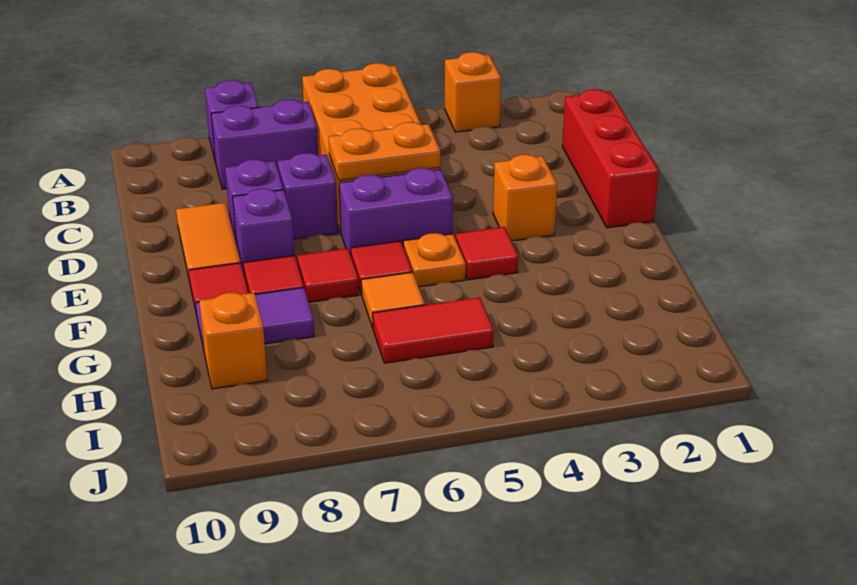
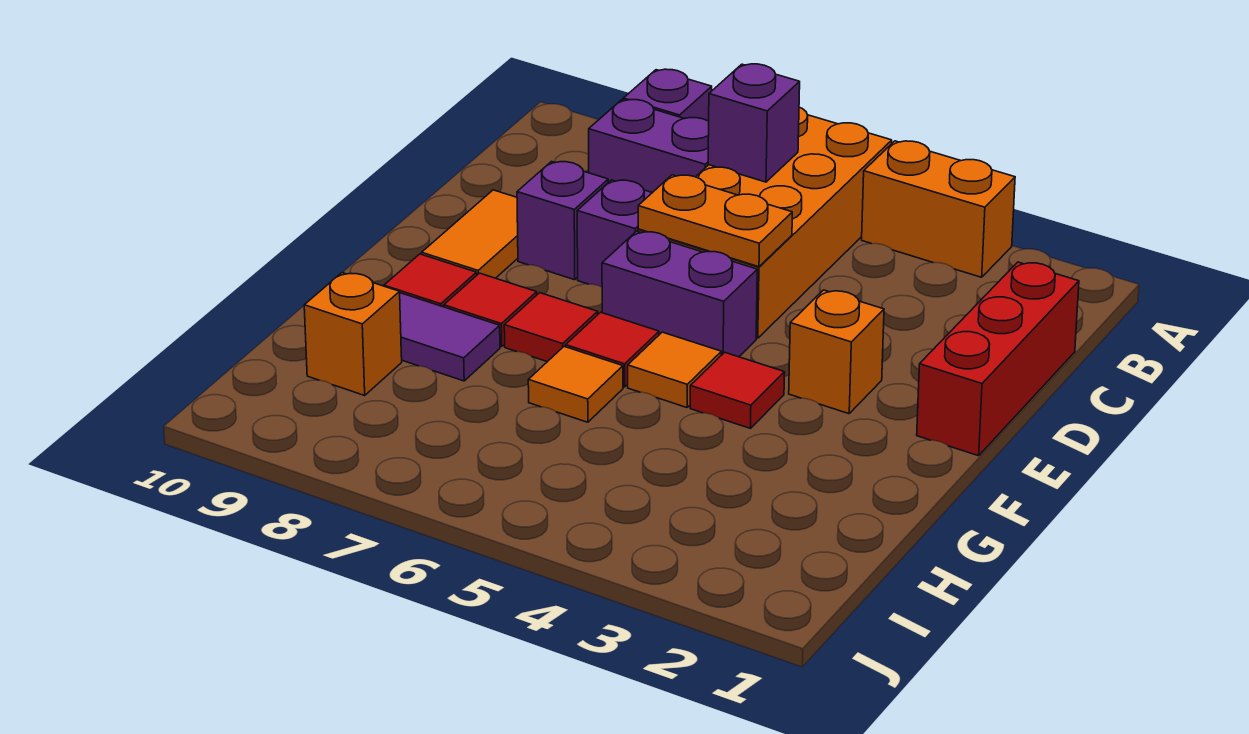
orange brick A3 level 1 -> orange brick A3:A4 level 1
purple brick E8 level 1 -> purple brick B6 level 2
orange plate F5 level 1 -> orange tile F5 level 1
red tile H5:H6 level 1 -> none

